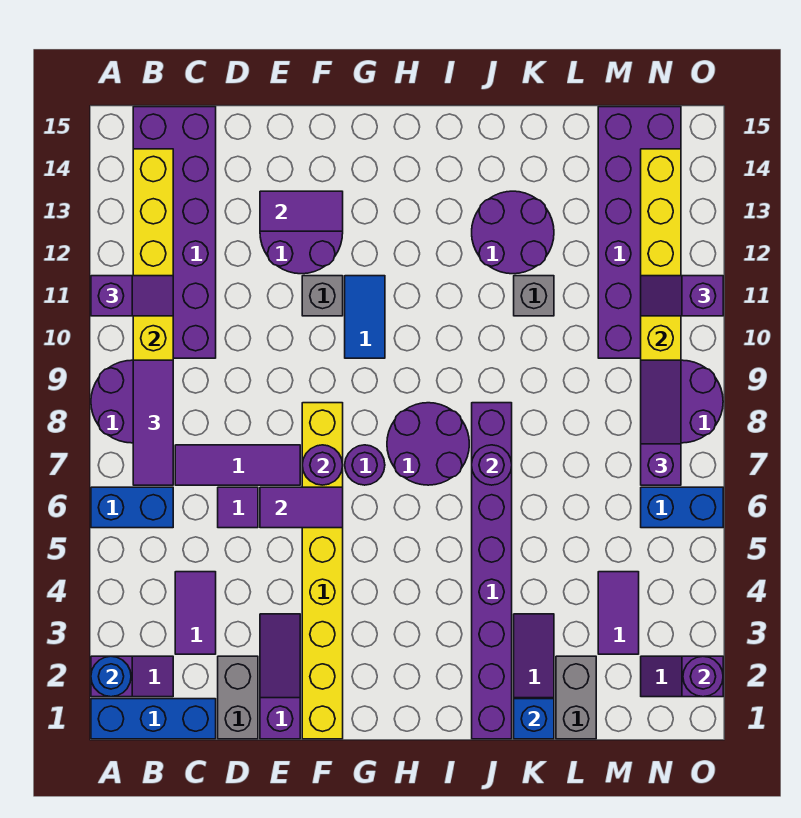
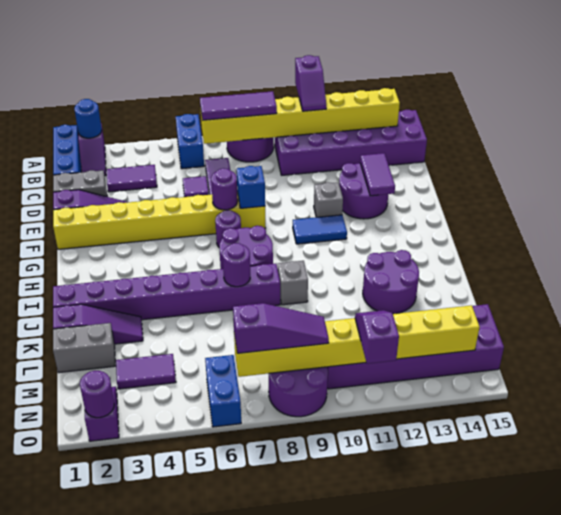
purple tile E6:F6 level 2 -> none
blue brick K1 level 2 -> blue brick F8 level 2
grey brick K11 level 1 -> grey brick J9 level 1

